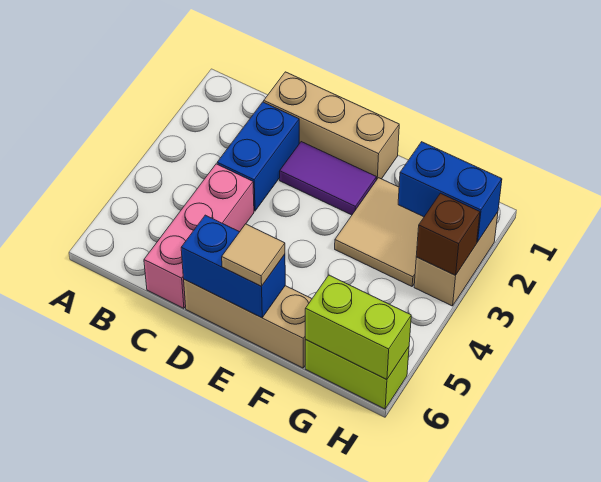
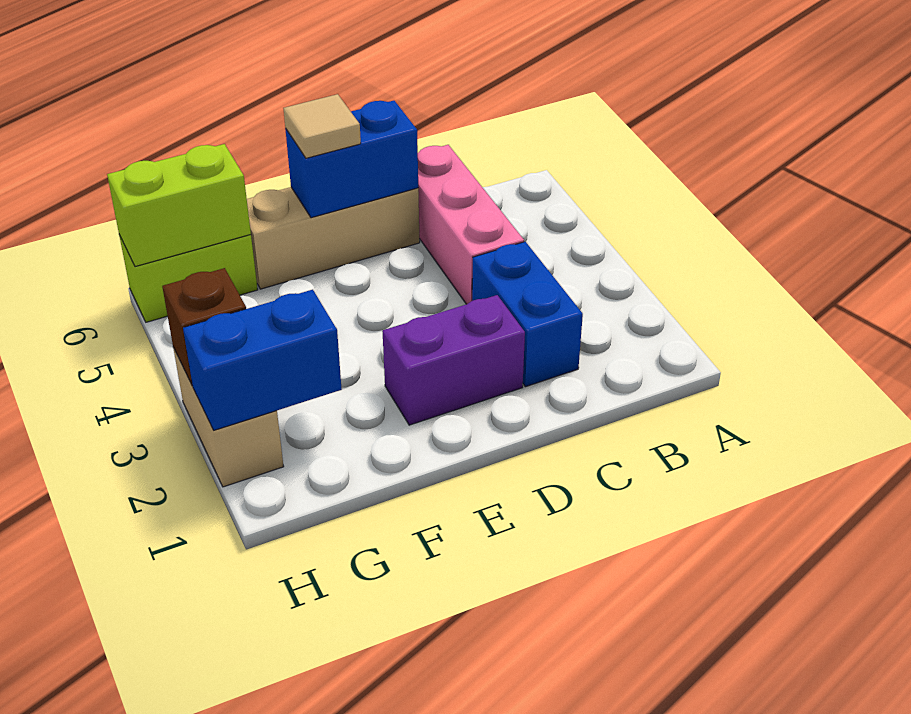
tan brick C1:E1 level 1 -> none
purple tile D2:E2 level 1 -> purple brick D2:E2 level 1
tan tile F2:G3 level 1 -> none

